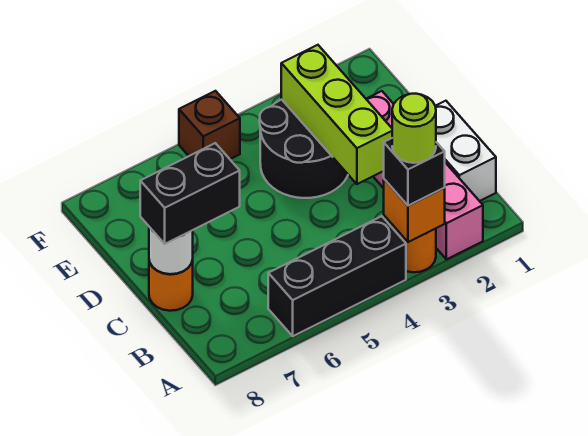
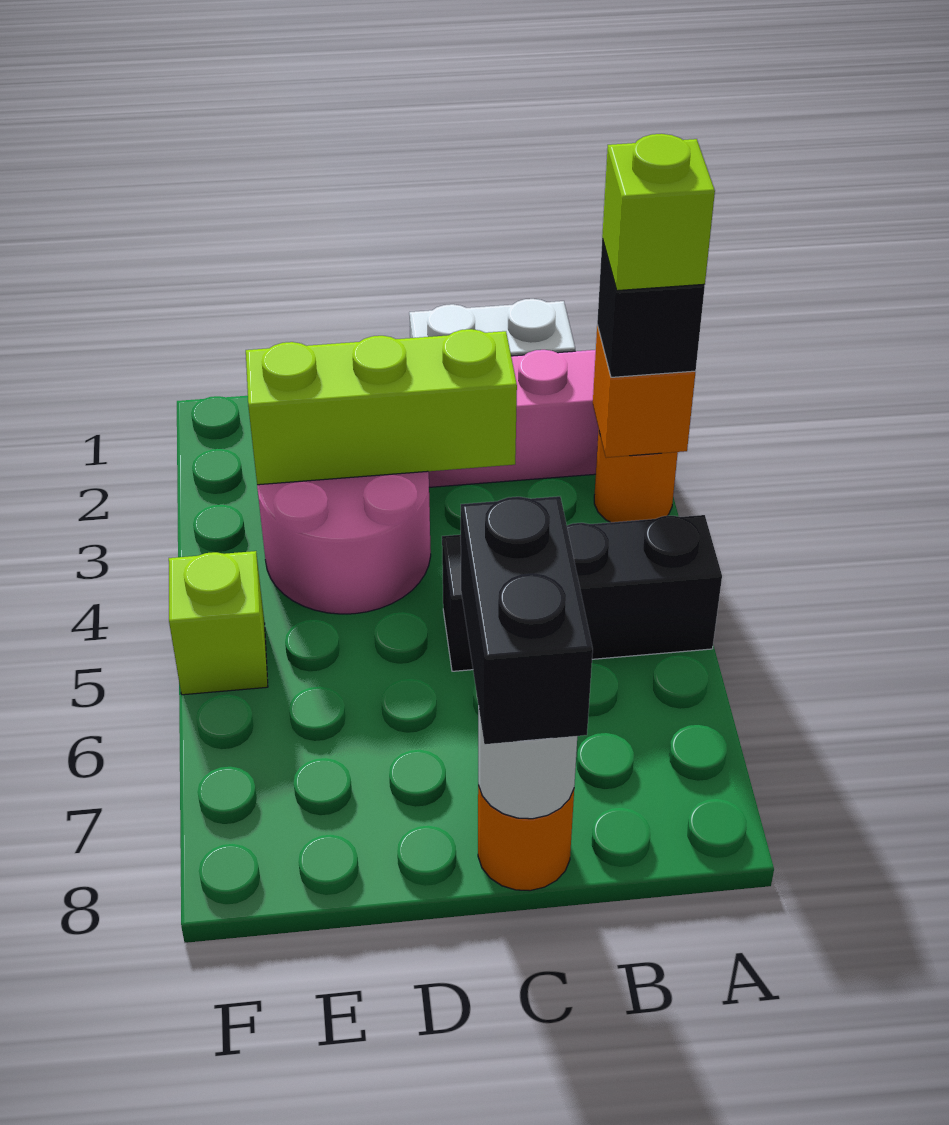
lime round brick A3 level 4 -> lime brick A3 level 4
black brick A4:A6 level 1 -> black brick A5:C5 level 1
black round brick D3:E4 level 1 -> pink round brick D3:E4 level 1
brown brick F5 level 1 -> lime brick F5 level 1

